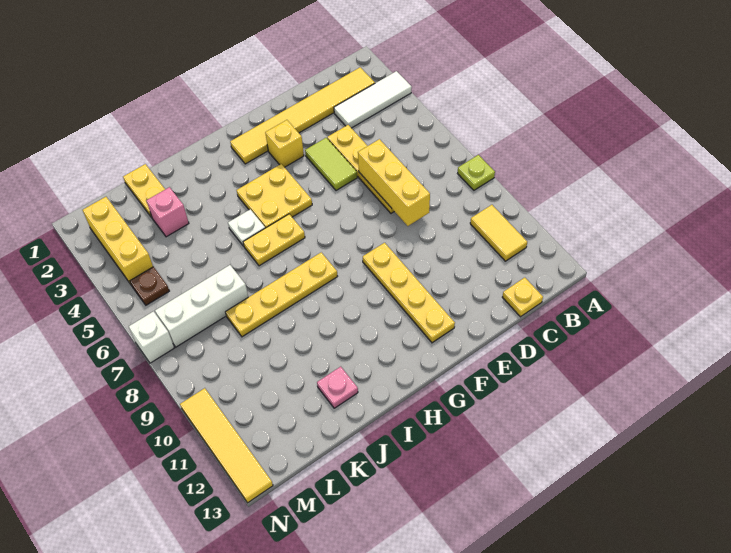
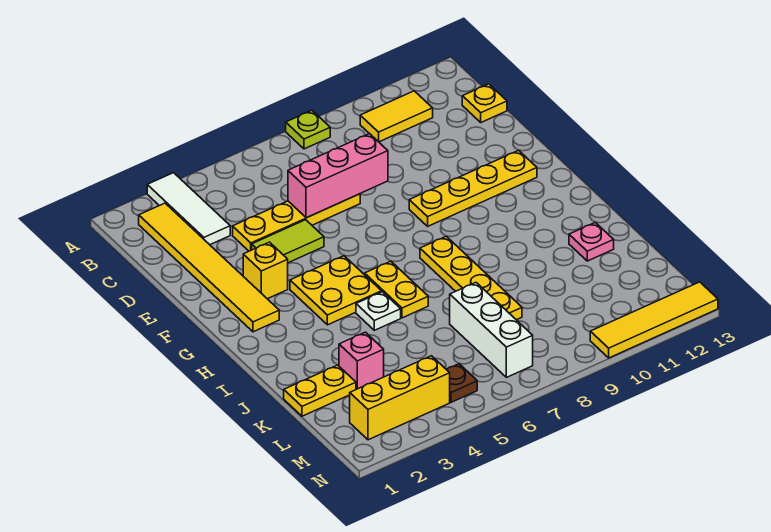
yellow brick D6:D8 level 2 -> pink brick D6:D8 level 2
white brick N7 level 1 -> none

